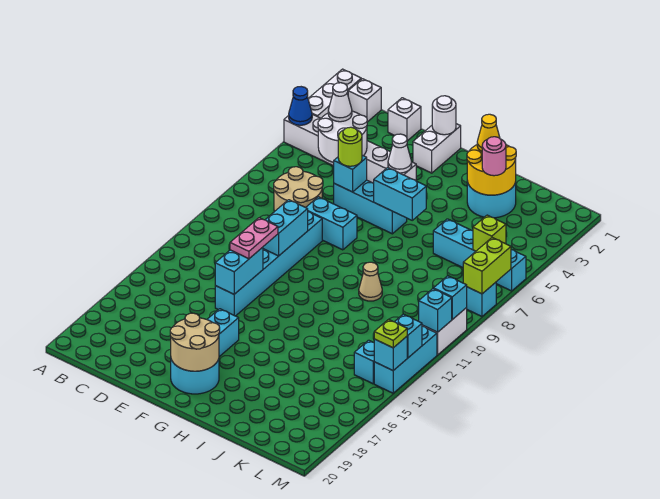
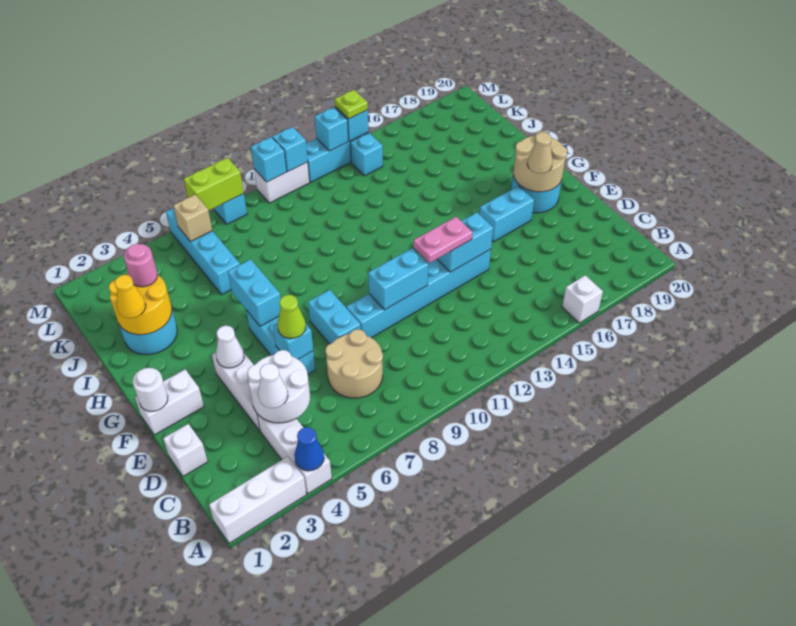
white brick B1 level 1 -> white brick A16 level 1
lime round brick E6 level 3 -> lime cone E6 level 3
tan cone I10 level 1 -> tan cone F18 level 3
lime brick L6 level 2 -> tan brick L6 level 2

